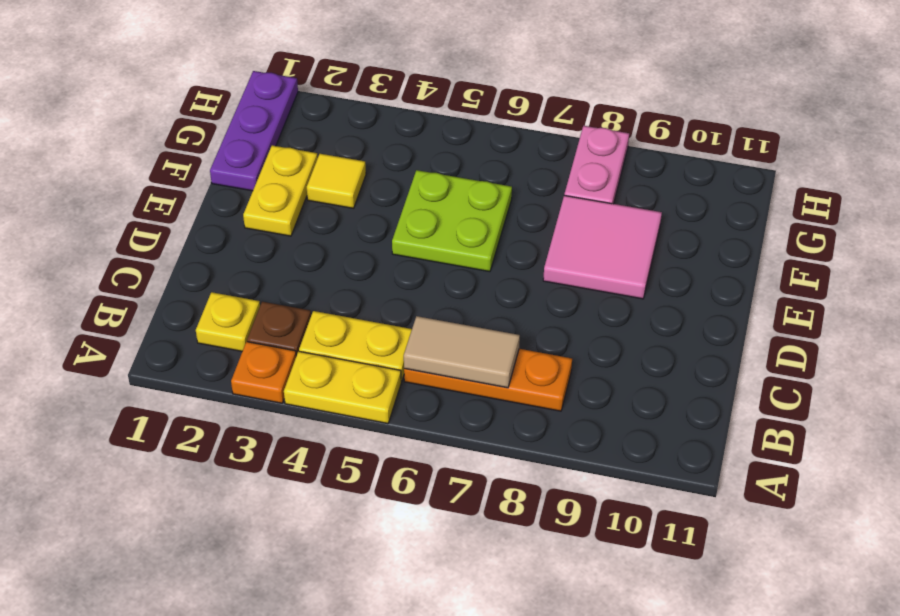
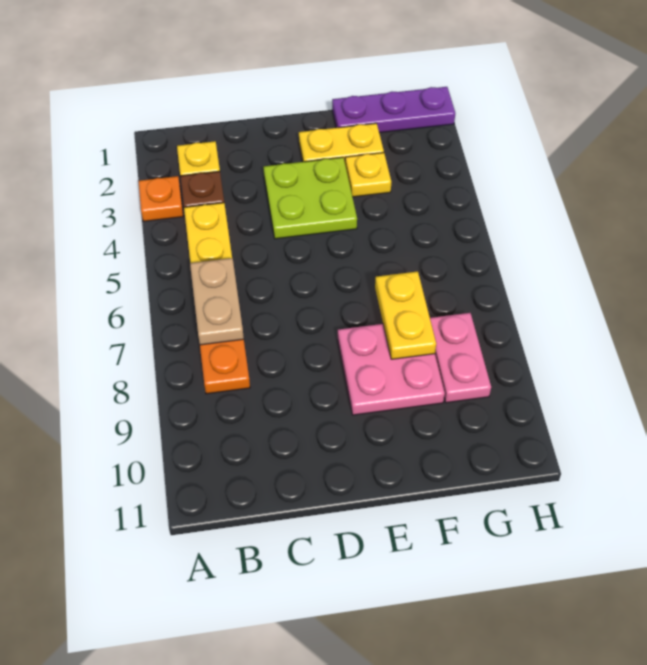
yellow plate A4:A5 level 1 -> yellow plate F7:F8 level 2
tan tile B6:B7 level 2 -> tan plate B6:B7 level 2
lime plate E5:F6 level 1 -> lime plate D3:E4 level 1
pink tile E8:F9 level 1 -> pink plate E8:F9 level 1
yellow tile F3 level 1 -> yellow plate F3 level 1
pink plate G8:H8 level 1 -> pink plate G8:G9 level 1

